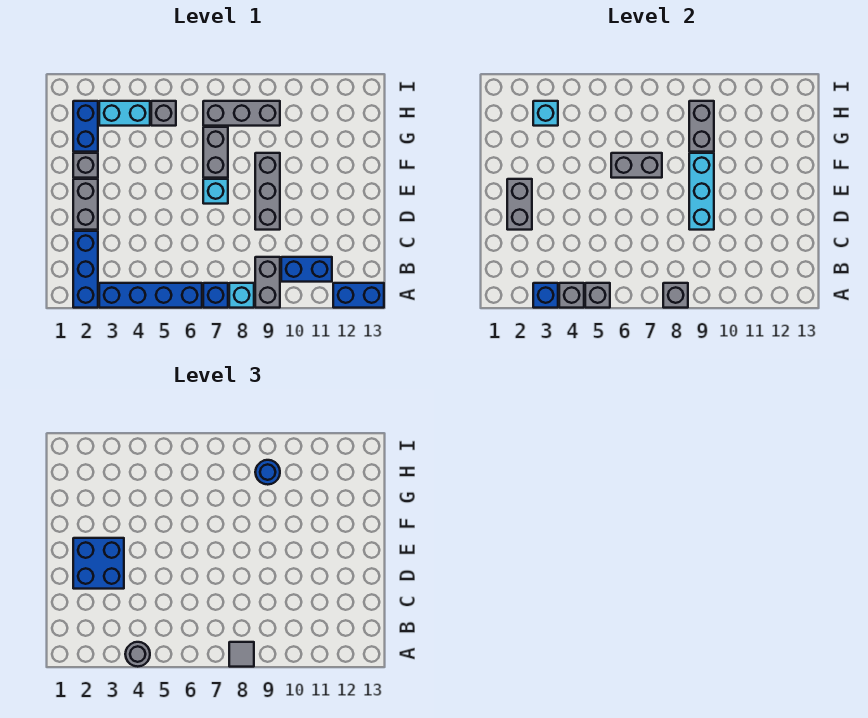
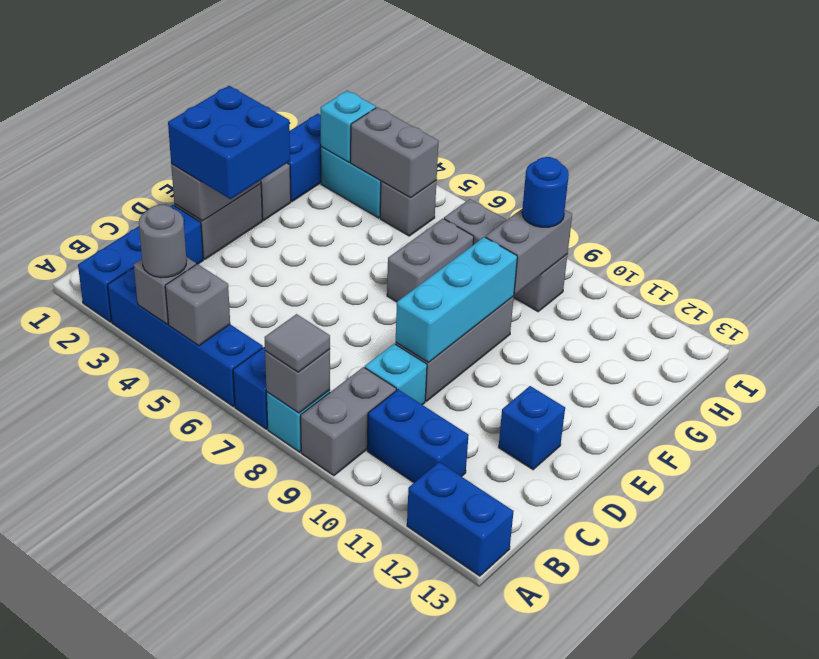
blue brick A3 level 2 -> blue brick D12 level 1
cyan brick E7 level 1 -> cyan brick C9 level 1
grey brick F6:F7 level 2 -> grey brick H4:H5 level 2

